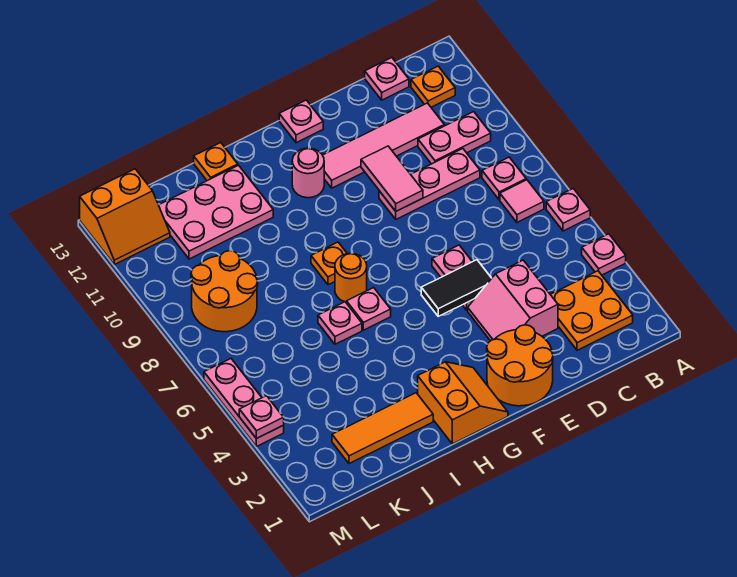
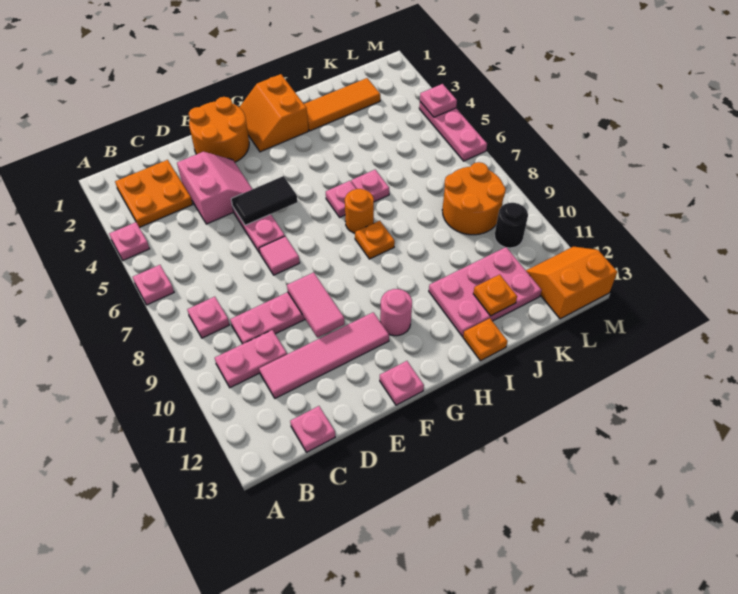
pink tile B7 level 1 -> pink tile E7 level 1
orange plate B12 level 1 -> orange plate J12 level 2
none -> black round brick L10 level 1

